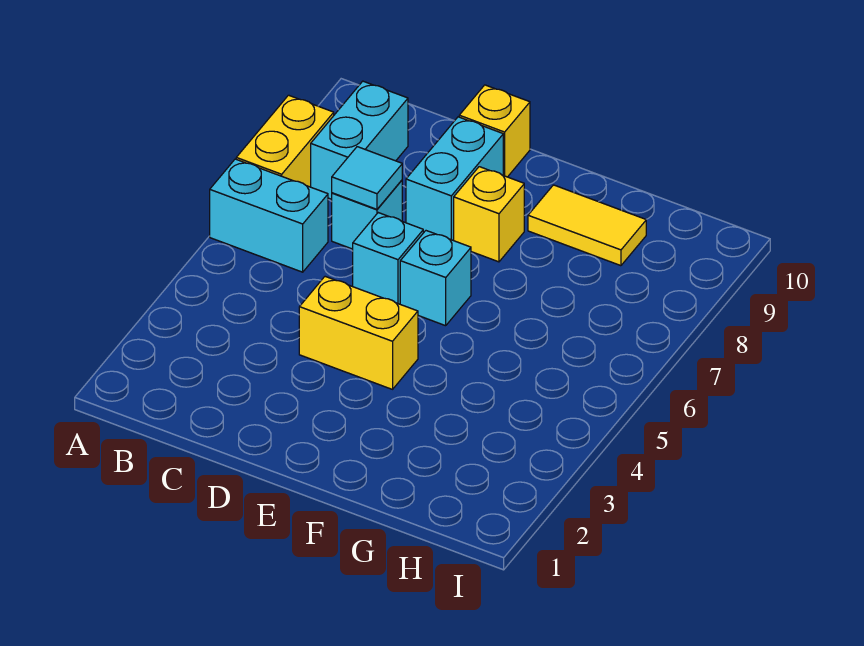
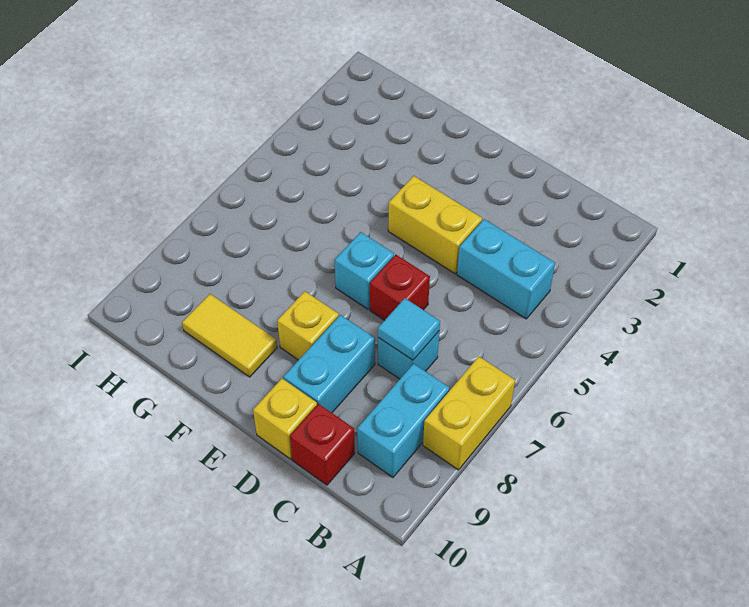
cyan brick A6:B6 level 1 -> cyan brick B4:C4 level 1
none -> red brick C10 level 1
cyan brick D6 level 1 -> red brick D6 level 1

